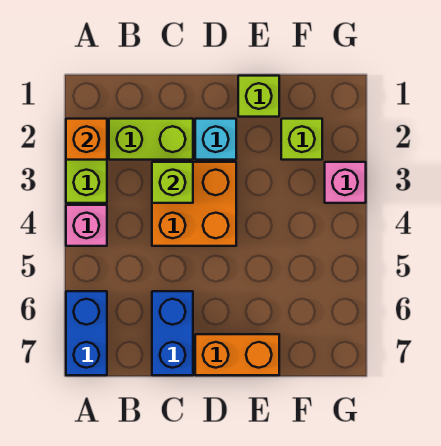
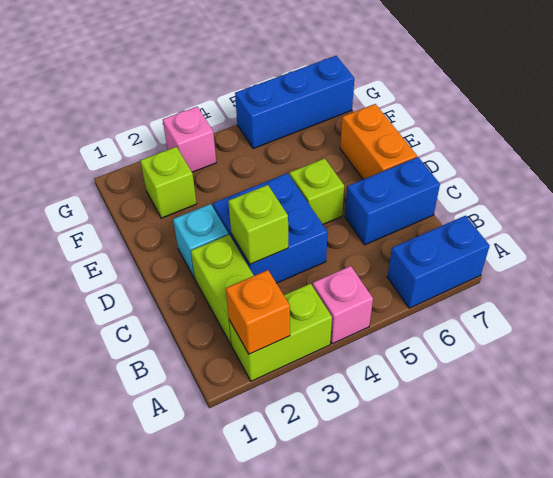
orange brick C3:D4 level 1 -> blue brick C3:D4 level 1
lime brick E1 level 1 -> lime brick D5 level 1
none -> blue brick G5:G7 level 1

